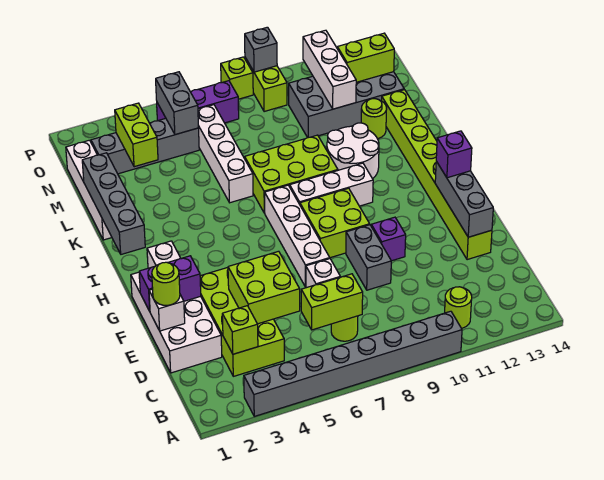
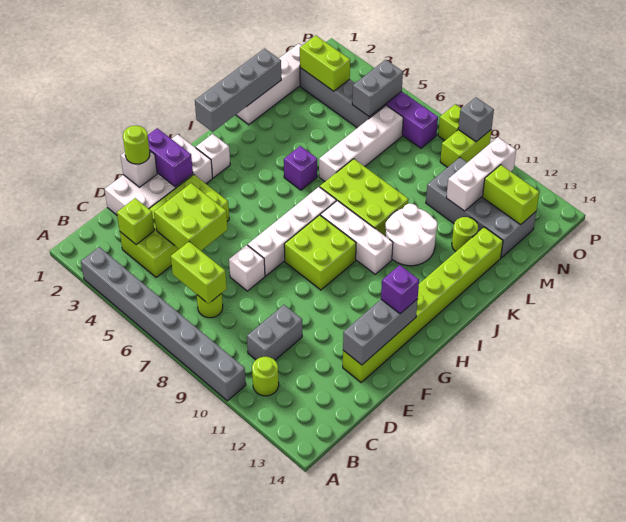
grey brick E9:F9 level 1 -> grey brick C10:D10 level 1
purple brick F10 level 1 -> purple brick J5 level 1
lime brick M3:N3 level 2 -> lime brick N2:N3 level 2

